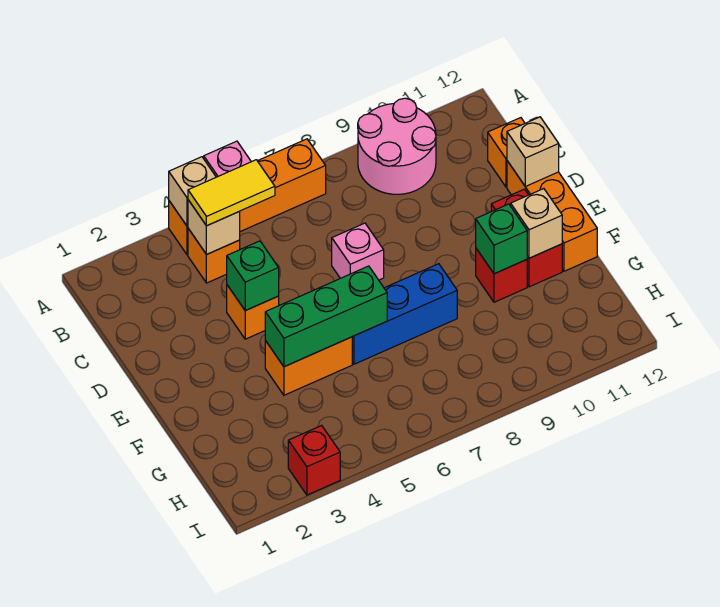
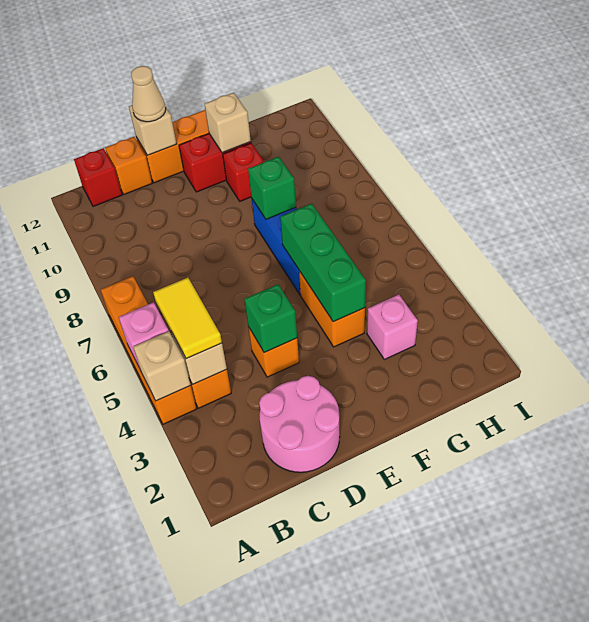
pink round brick A9:B10 level 1 -> pink round brick C1:D2 level 1
pink brick D7 level 1 -> pink brick G3 level 1
none -> tan cone D12 level 3
green brick F10 level 2 -> green brick F8 level 2
red brick I3 level 1 -> red brick B12 level 1

